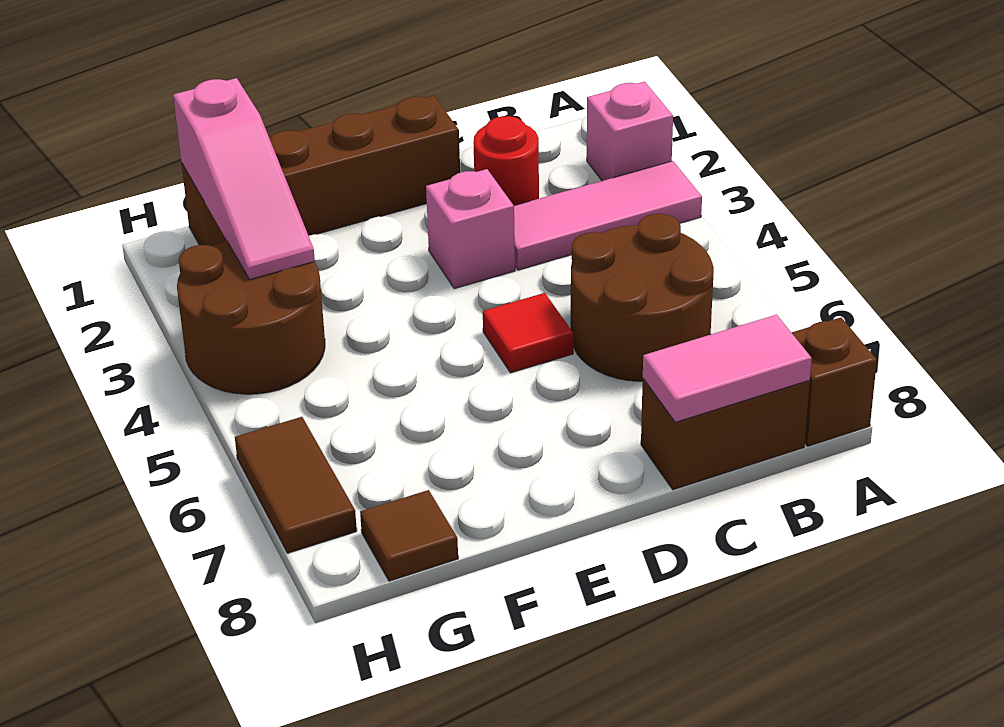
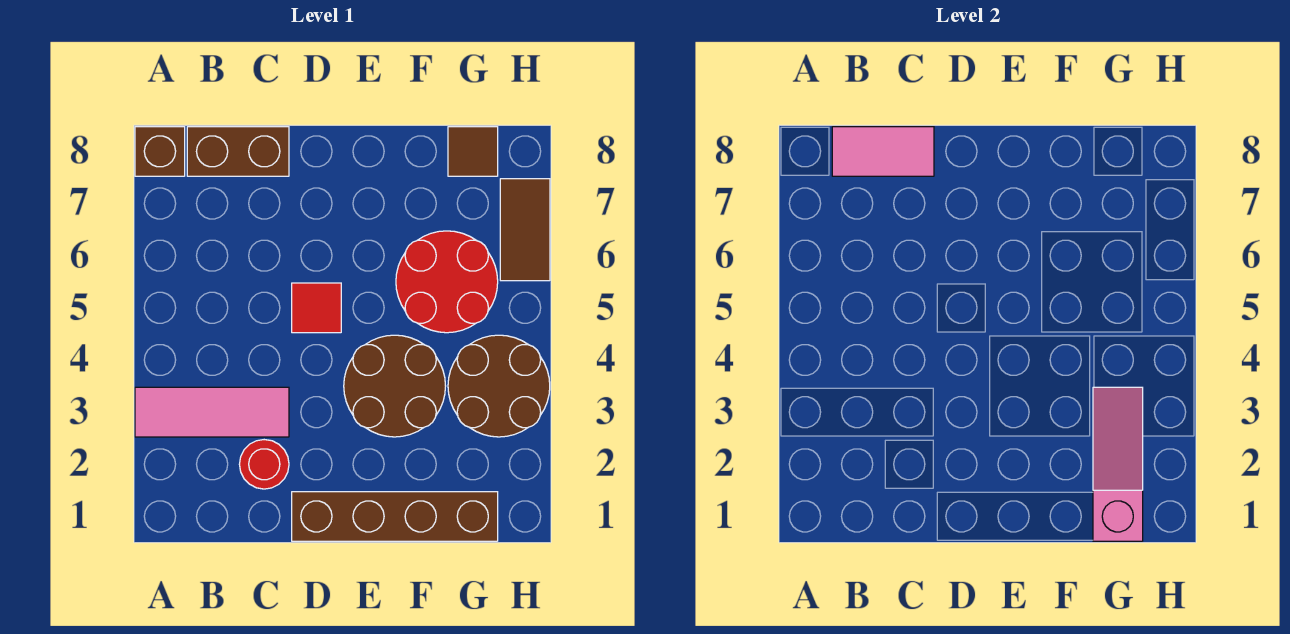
pink brick A2 level 1 -> none
brown round brick B5:C6 level 1 -> brown round brick E3:F4 level 1
pink brick D3 level 1 -> none
none -> red round brick F5:G6 level 1

